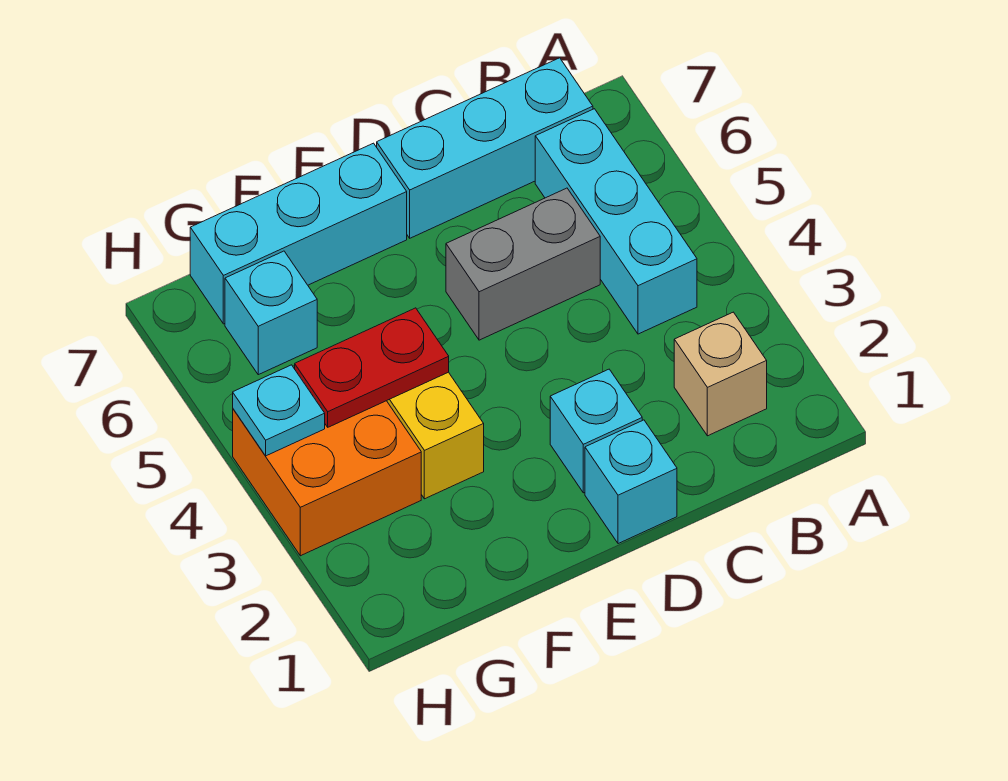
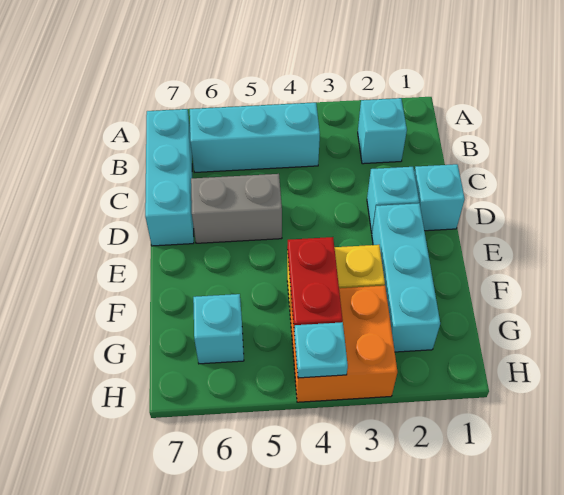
tan brick B2 level 1 -> cyan brick B2 level 1
grey brick C5:D5 level 1 -> grey brick D5:D6 level 1
cyan brick E7:G7 level 1 -> cyan brick E2:G2 level 1

